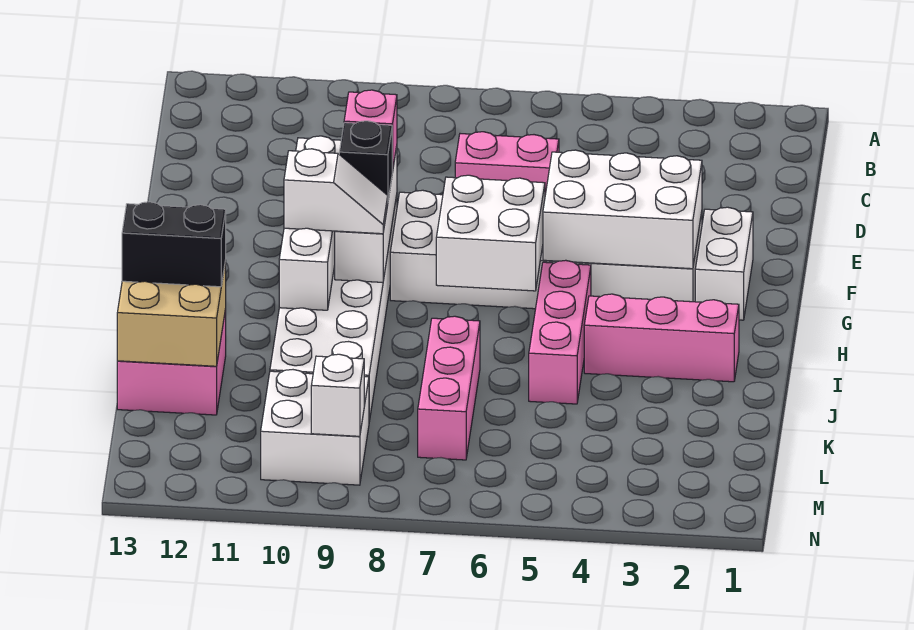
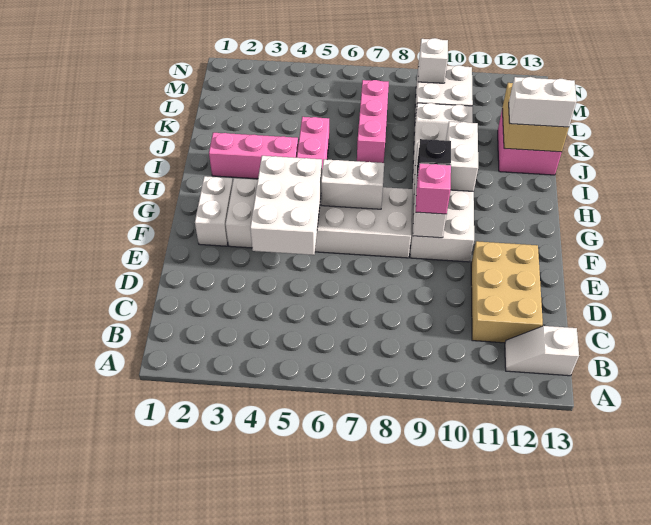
none -> tan brick C11:E12 level 1
pink brick D6:D7 level 1 -> none
white brick F3:G5 level 2 -> white brick E4:G5 level 2
white brick F10:I10 level 2 -> white brick H10:I10 level 2
white brick G6:H7 level 2 -> white brick G6:G7 level 2
white slope H9:H10 level 3 top 10 -> white slope B12:B13 level 1 top 13
black brick J12:J13 level 3 -> white brick J12:J13 level 3

